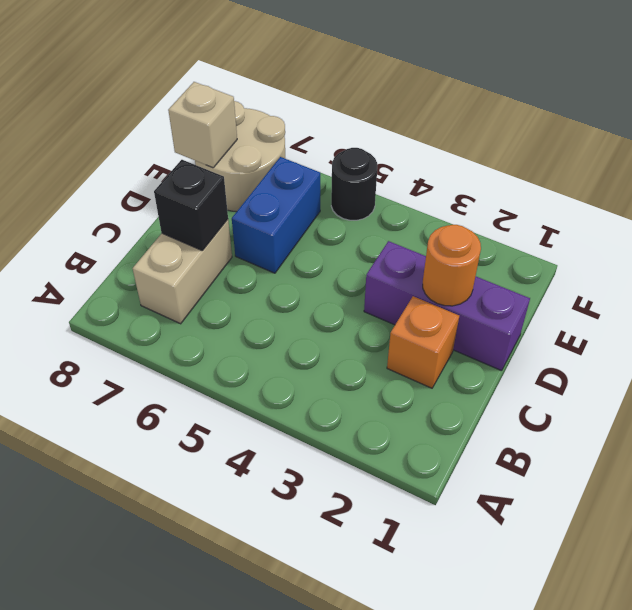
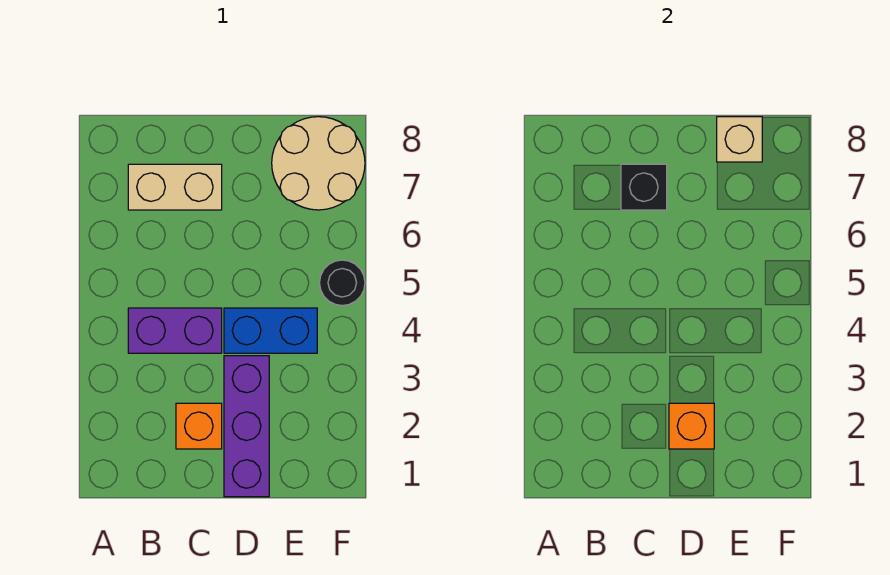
none -> purple brick B4:C4 level 1
orange round brick D2 level 2 -> orange brick D2 level 2
blue brick D6:E6 level 1 -> blue brick D4:E4 level 1

